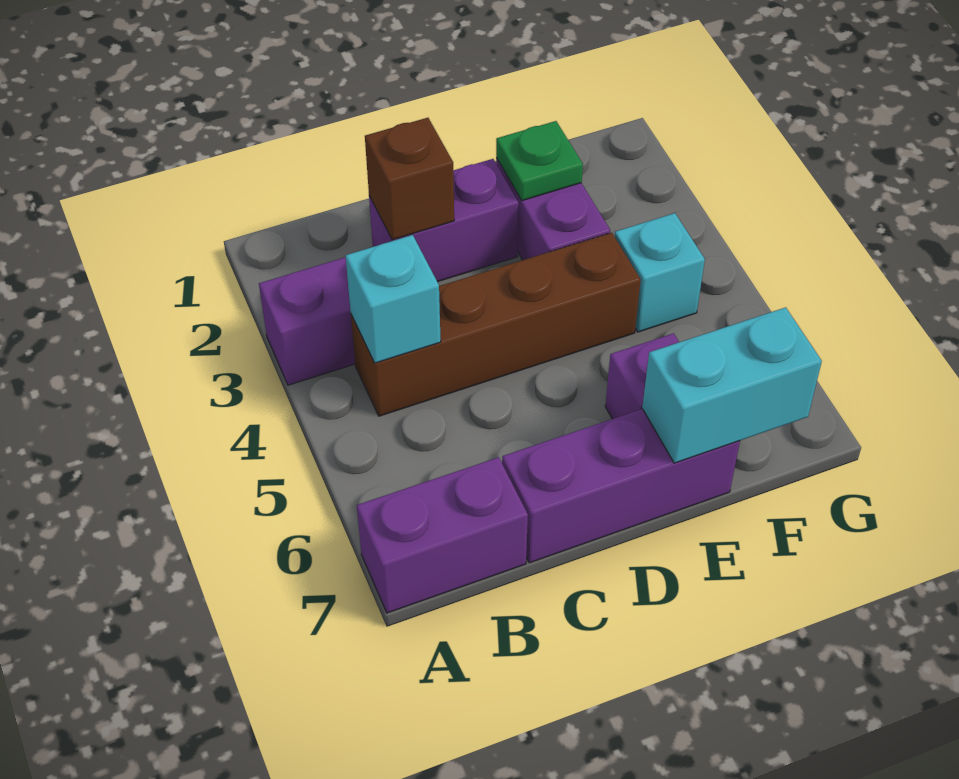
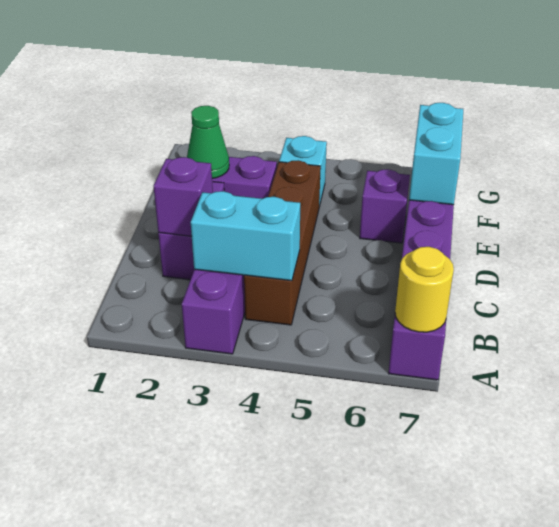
none -> yellow round brick A7 level 2
cyan brick B4 level 2 -> cyan brick B3:B4 level 2
brown brick C2 level 2 -> purple brick C2 level 2
green plate E2 level 2 -> green cone E2 level 2

